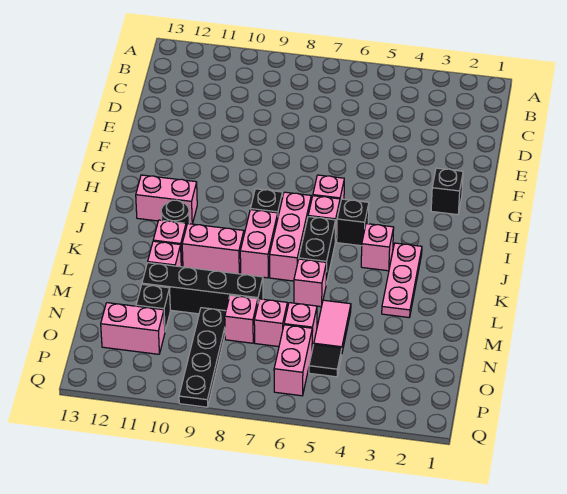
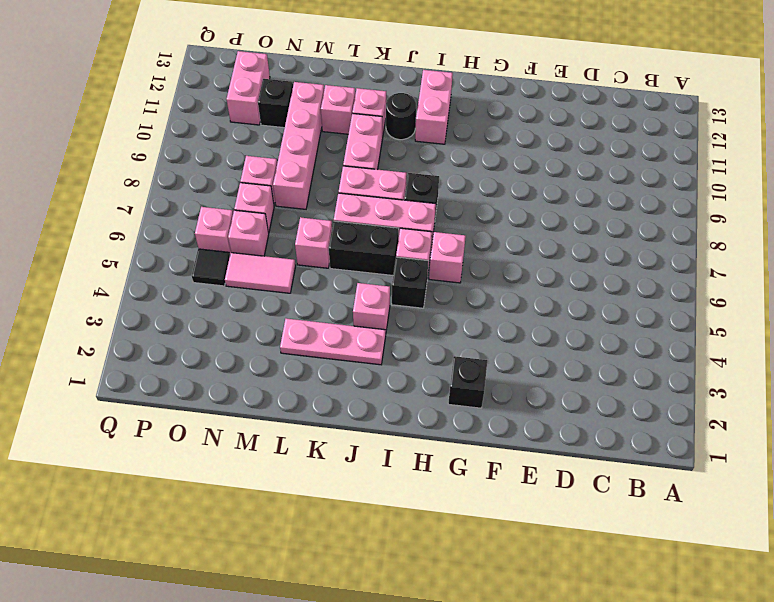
black brick M8:M11 level 1 -> pink brick M8:M11 level 1
black plate N9:Q9 level 1 -> none
pink brick O6:P6 level 1 -> pink brick O6 level 1

